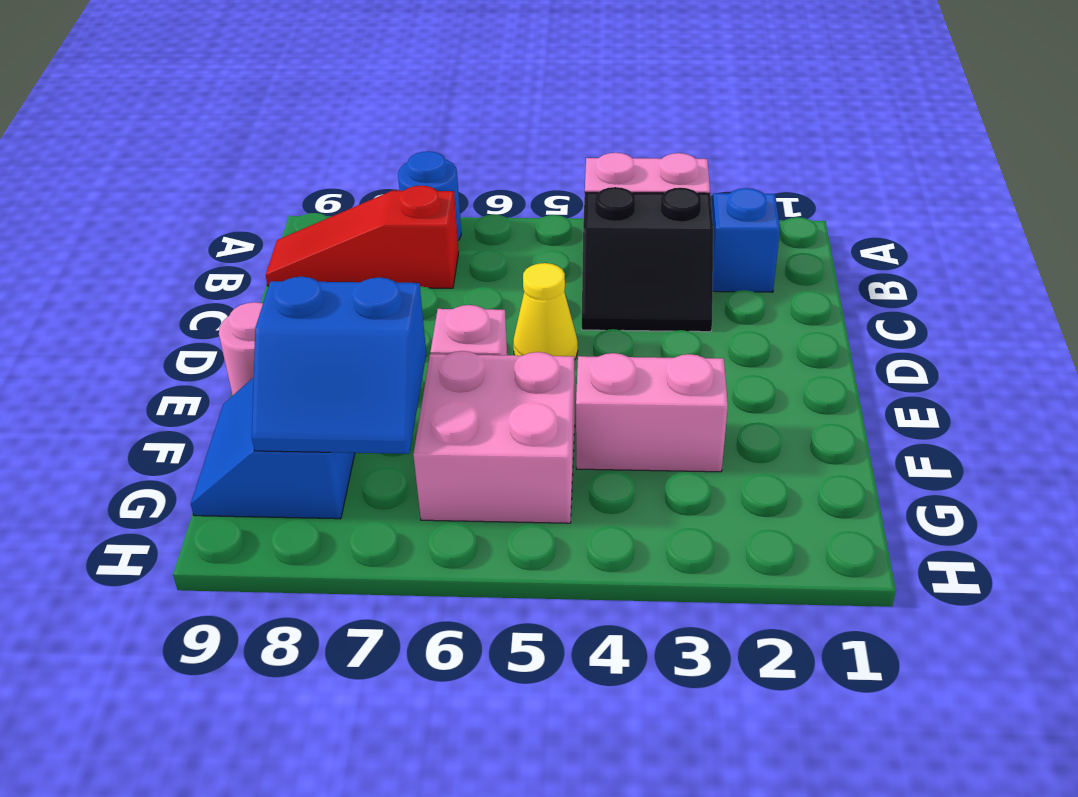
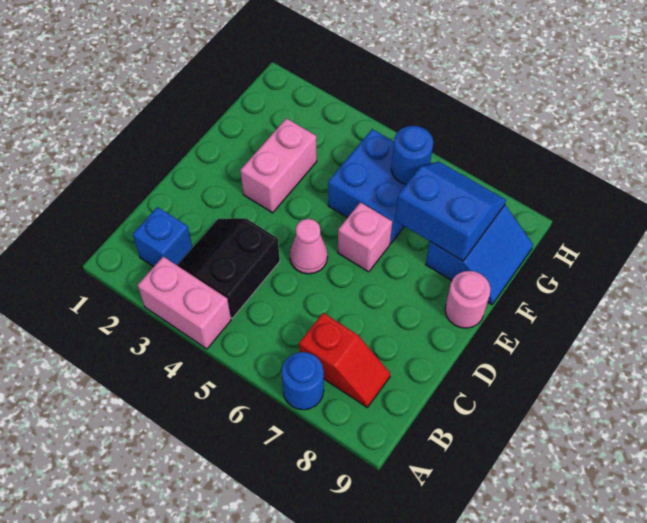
black slope B3:C4 level 1 top B -> black slope B3:C4 level 1 top 4
red slope B7:B9 level 1 top 7 -> red slope B7:B8 level 1 top 7
yellow cone D5 level 1 -> pink cone D5 level 1
pink brick F3:F4 level 1 -> pink brick E3:F3 level 1
pink brick F5:G6 level 1 -> blue brick F5:G6 level 1
none -> blue round brick G6 level 2

